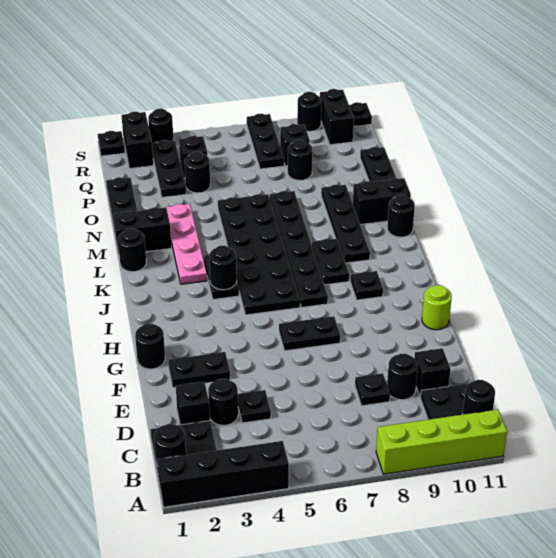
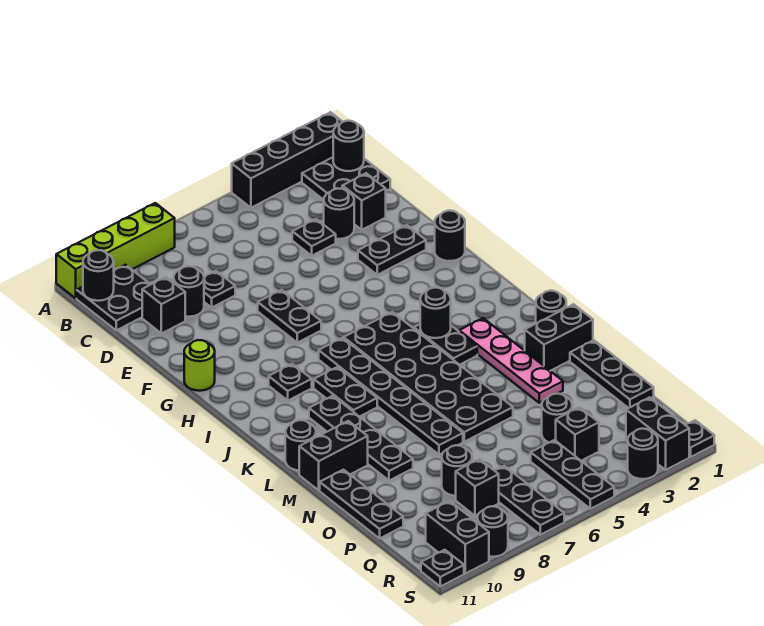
black plate G6:G7 level 1 -> black plate F7:G7 level 1
black plate P3:R3 level 1 -> black plate Q5:S5 level 1

